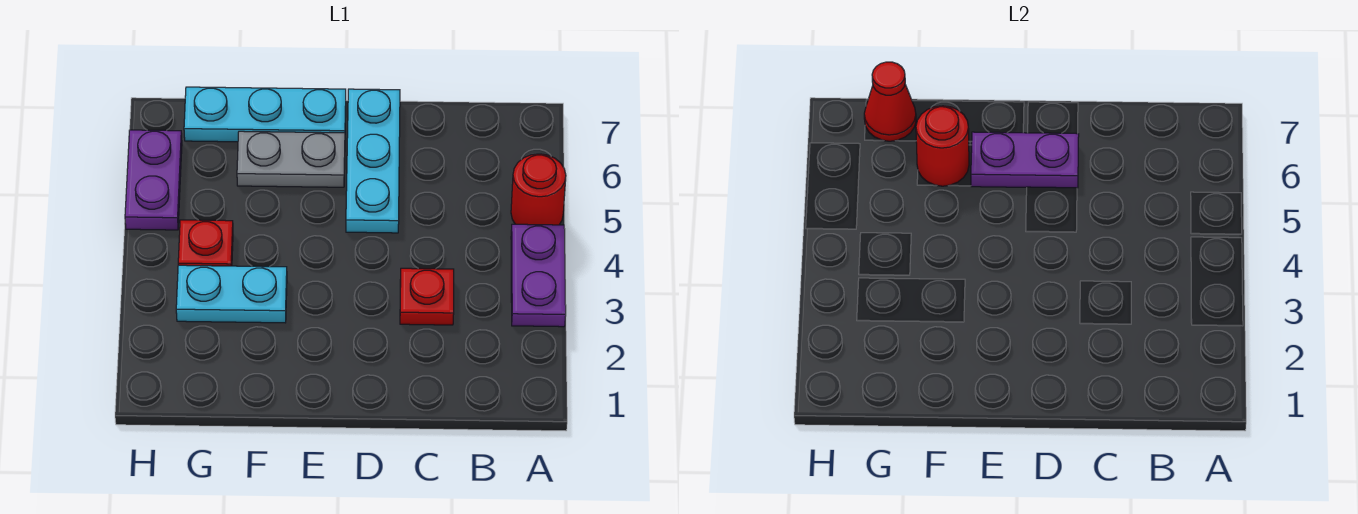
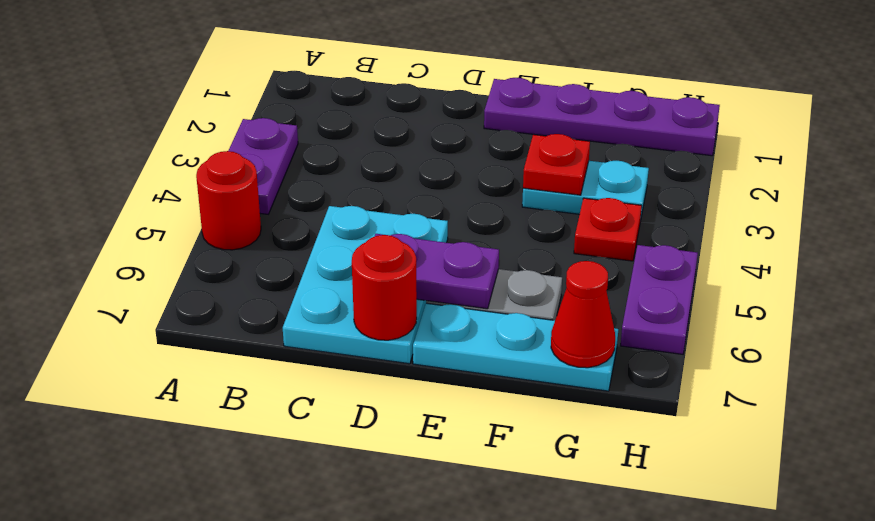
red plate C3 level 1 -> red plate F3 level 2
cyan plate D5:D7 level 1 -> cyan plate C5:D7 level 1
none -> purple plate E1:H1 level 1
red round brick F6 level 2 -> red round brick D7 level 2

